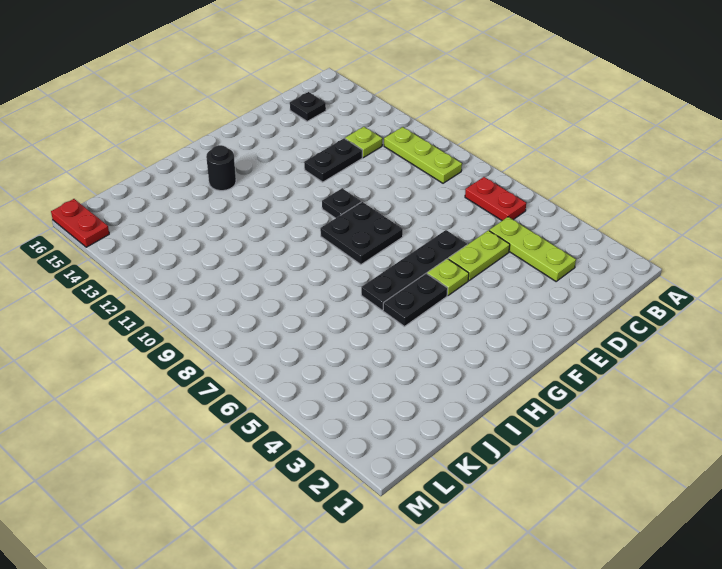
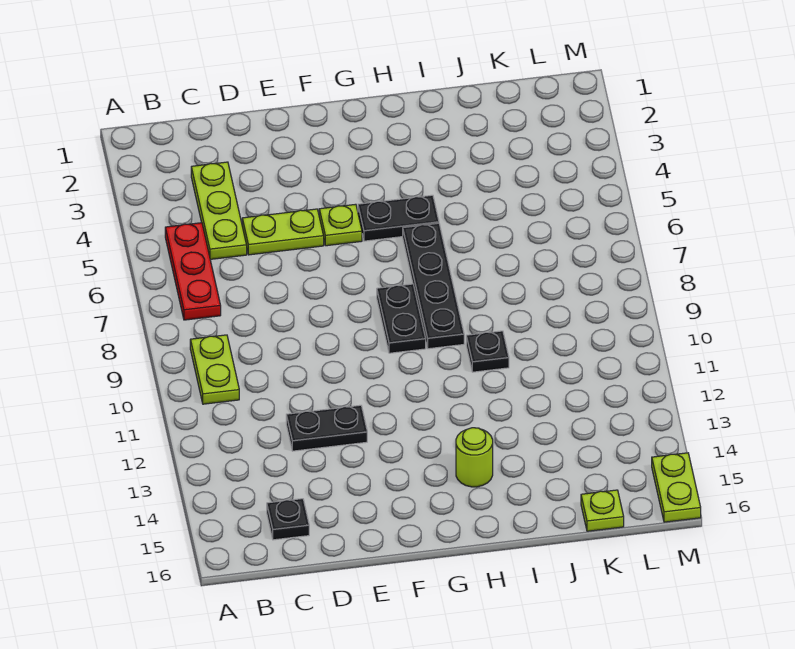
red plate B6:B7 level 1 -> red plate B5:B7 level 1
lime plate B9:B11 level 1 -> lime plate B9:B10 level 1
lime plate C12 level 1 -> lime plate K16 level 1
black plate E6:H6 level 1 -> black plate H6:H9 level 1
black plate F8:G9 level 1 -> black plate G8:G9 level 1
black plate F10 level 1 -> black plate I10 level 1
black round brick H14 level 1 -> lime round brick H14 level 1
red plate M15:M16 level 1 -> lime plate M15:M16 level 1

